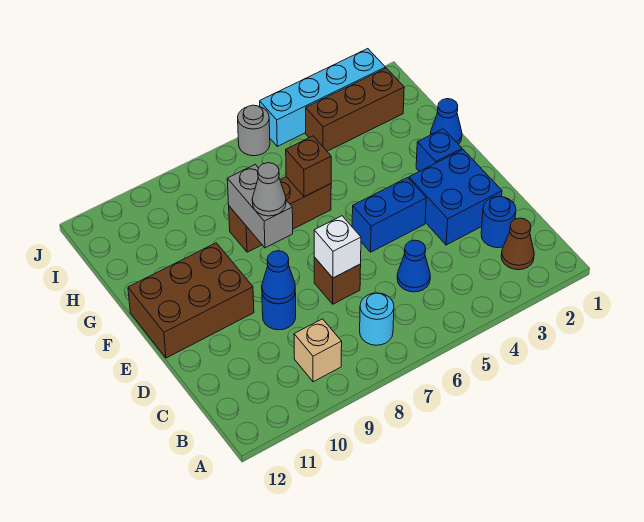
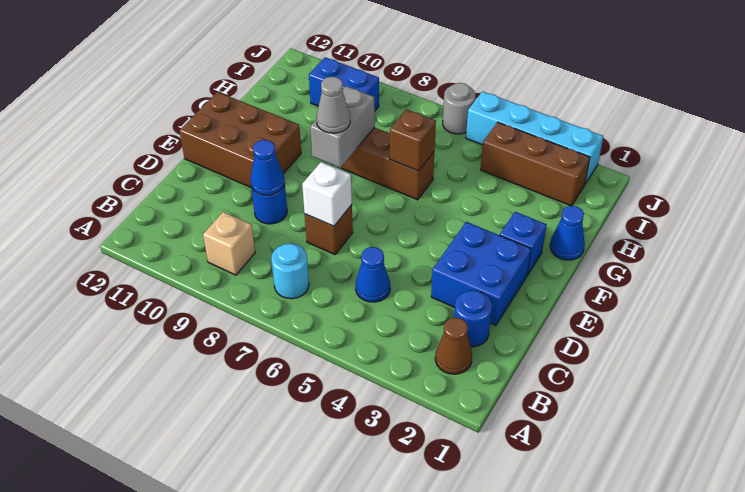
blue brick E4:E5 level 1 -> blue brick I9:I10 level 1

